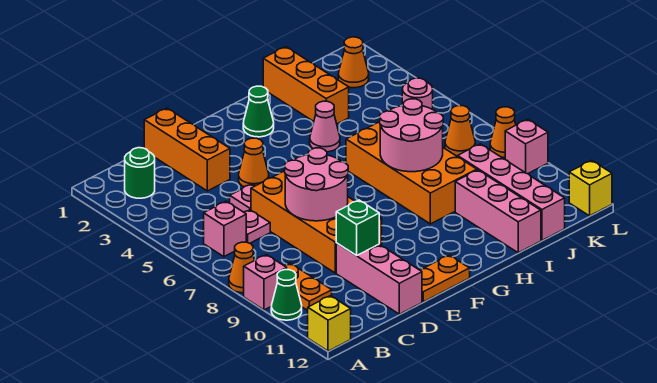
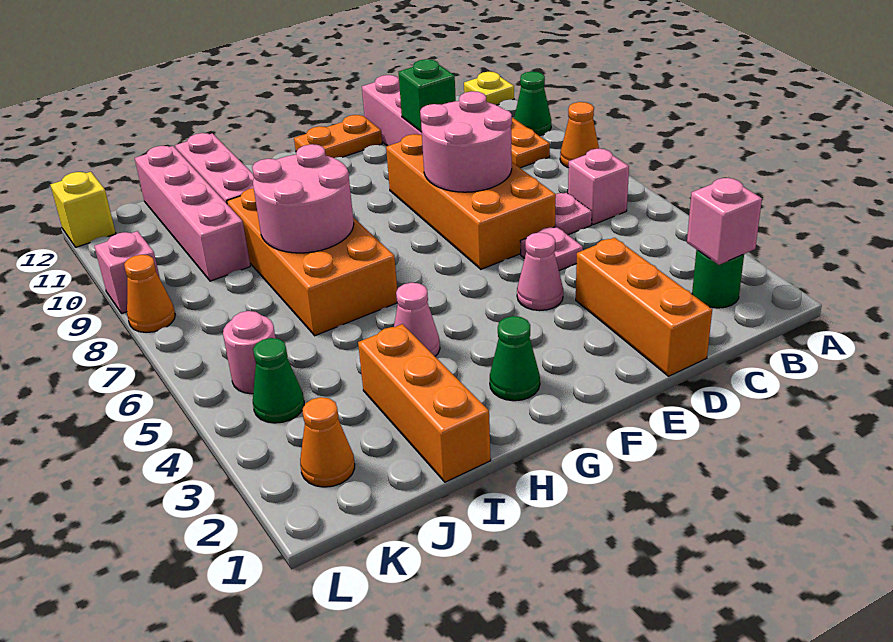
pink brick A9 level 1 -> pink brick B2 level 2
yellow brick A12 level 1 -> yellow plate A12 level 1
orange cone E4 level 1 -> pink cone E4 level 1
none -> green cone K4 level 1
orange cone K7 level 1 -> none

